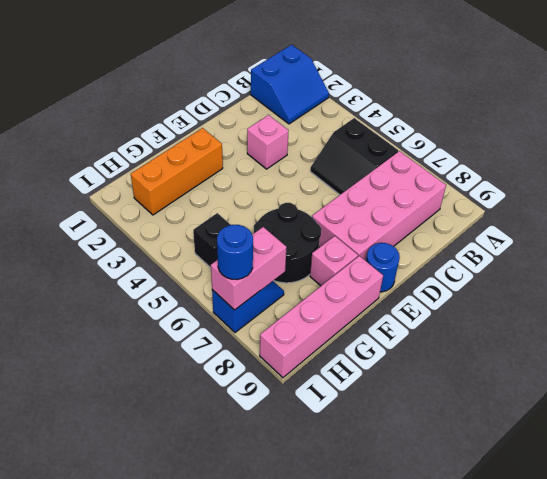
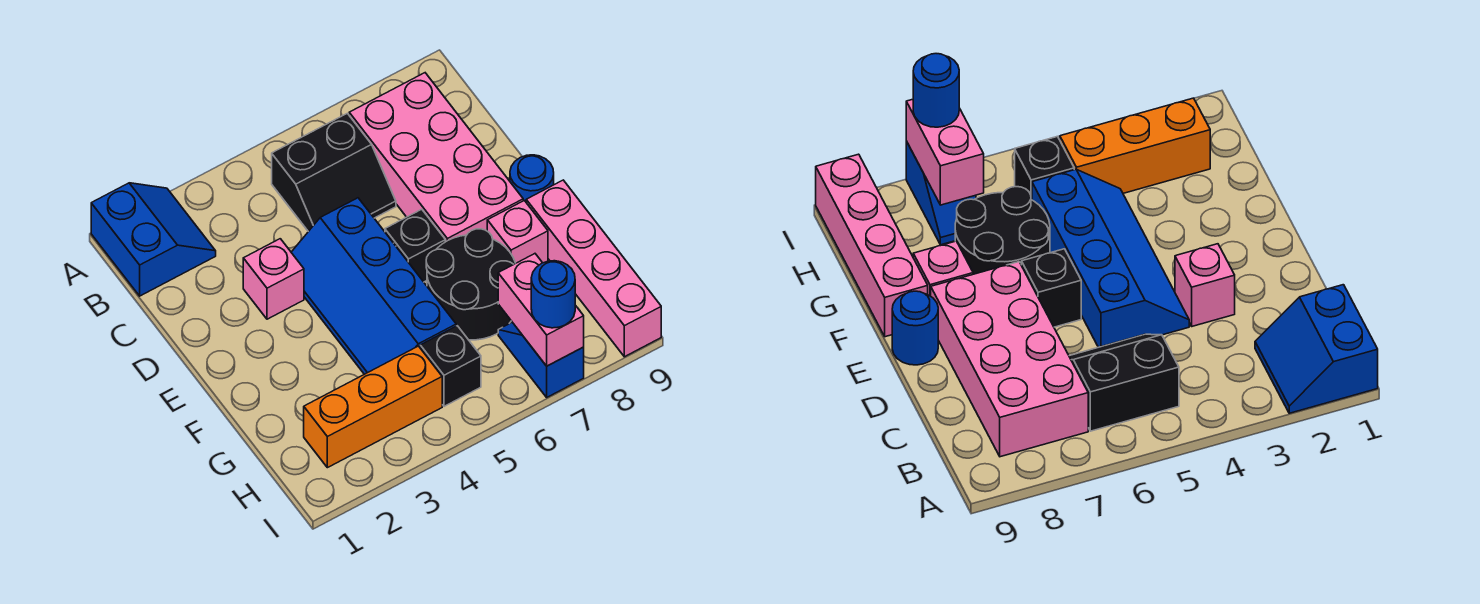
none -> blue slope D4:G5 level 1 top 5
none -> black brick E6 level 1
orange brick F2:H2 level 1 -> orange brick H2:H4 level 1

